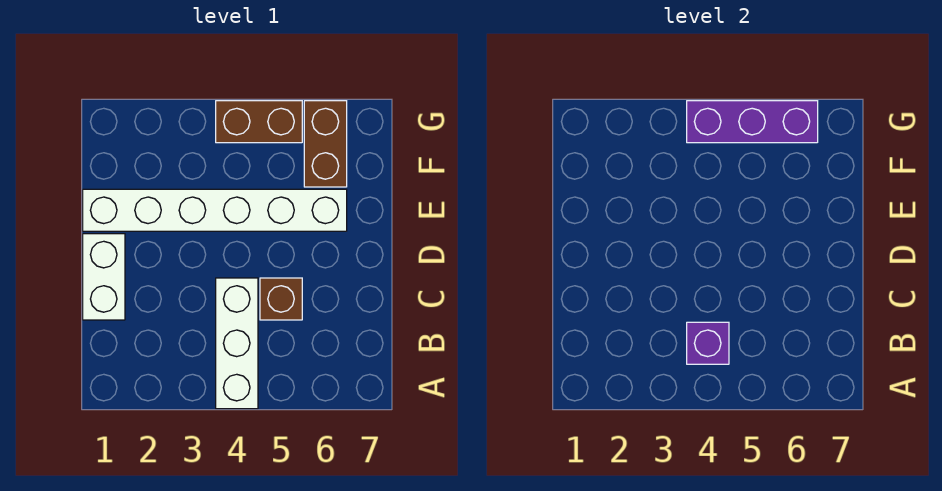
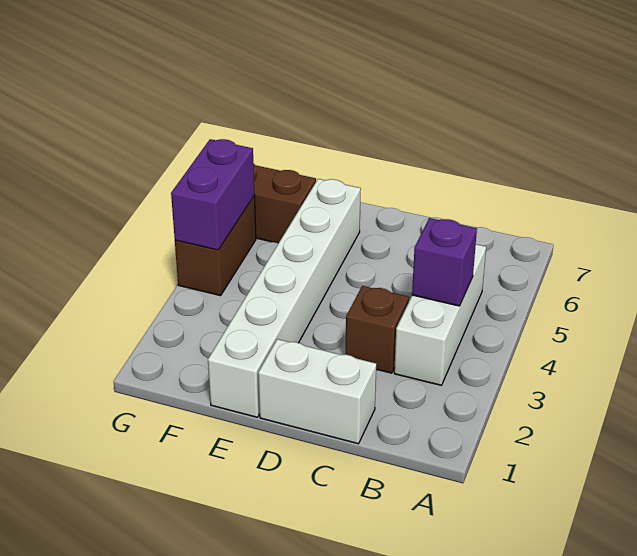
white brick A4:C4 level 1 -> white brick B3:B5 level 1
brown brick C5 level 1 -> brown brick C3 level 1
purple brick G4:G6 level 2 -> purple brick G4:G5 level 2

